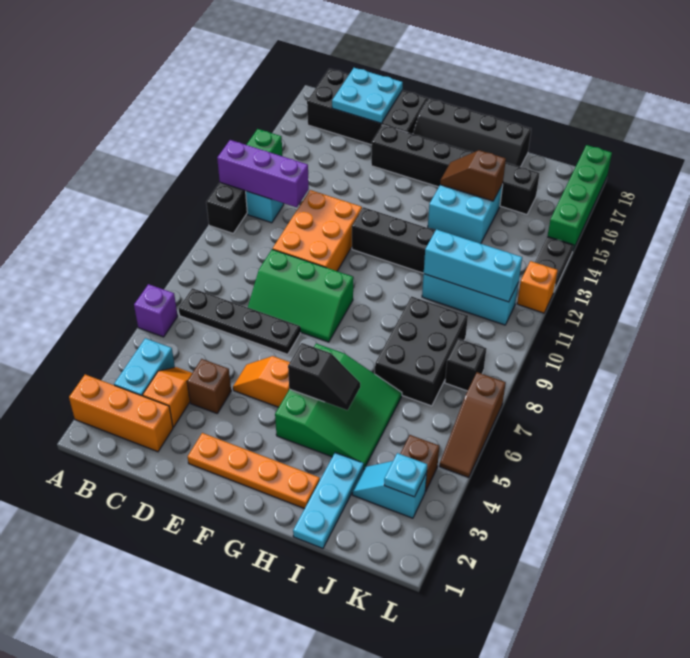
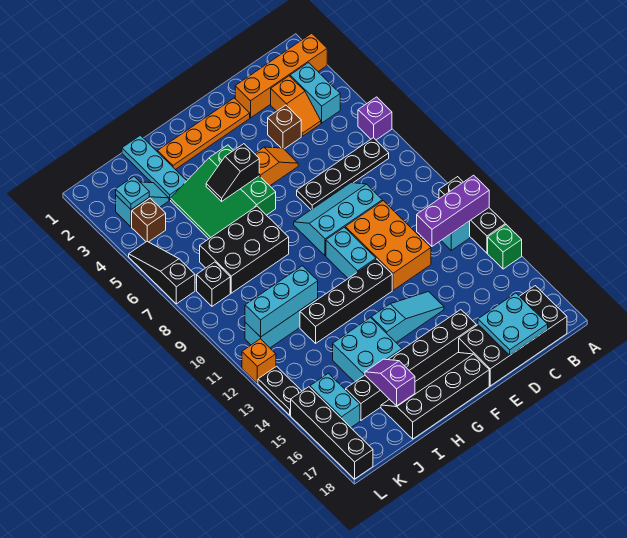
orange brick A2:C2 level 1 -> orange brick A2:D2 level 1
green slope D8:F9 level 1 top 9 -> cyan slope D8:F9 level 1 top 9
none -> cyan slope E14:G14 level 1 top G
none -> cyan brick F10:F11 level 1
brown slope H15:I15 level 2 top I -> none
black brick I7:J9 level 1 -> black brick H7:J8 level 1
none -> purple slope I16:I17 level 2 top 17
none -> cyan brick K15:K16 level 1
brown slope L5:L7 level 1 top 7 -> black slope L5:L7 level 1 top 7
green brick L15:L18 level 1 -> black brick L15:L18 level 1

